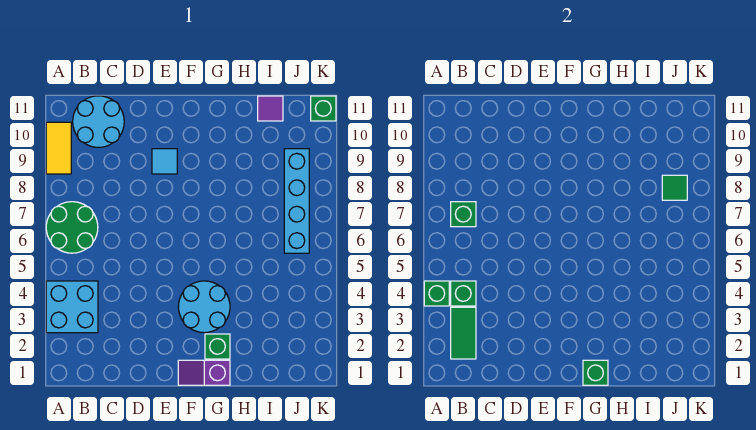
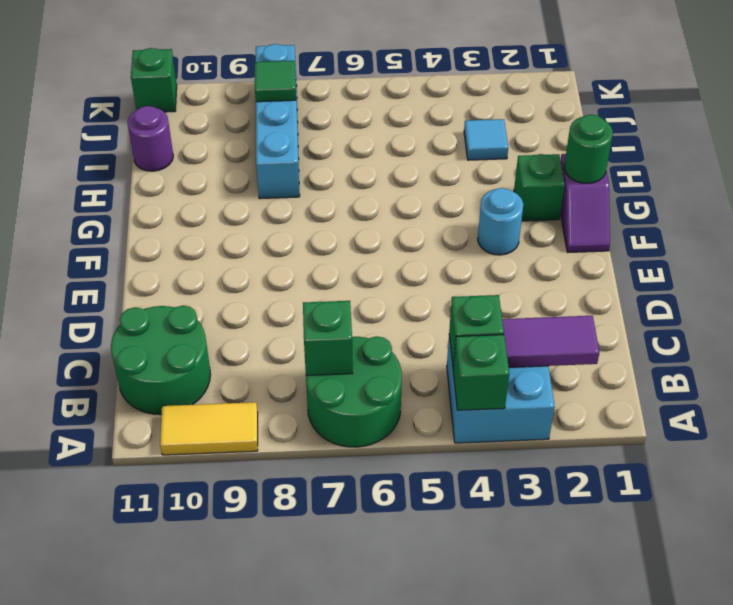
green tile B2:B3 level 2 -> purple tile B2:B3 level 2
cyan round brick B10:C11 level 1 -> green round brick B10:C11 level 1
cyan tile E9 level 1 -> cyan tile I3 level 1
cyan round brick F3:G4 level 1 -> cyan round brick F3 level 1
green brick G1 level 2 -> green round brick G1 level 2
purple tile I11 level 1 -> purple round brick I11 level 1
cyan brick J6:J9 level 1 -> cyan brick H8:K8 level 1

